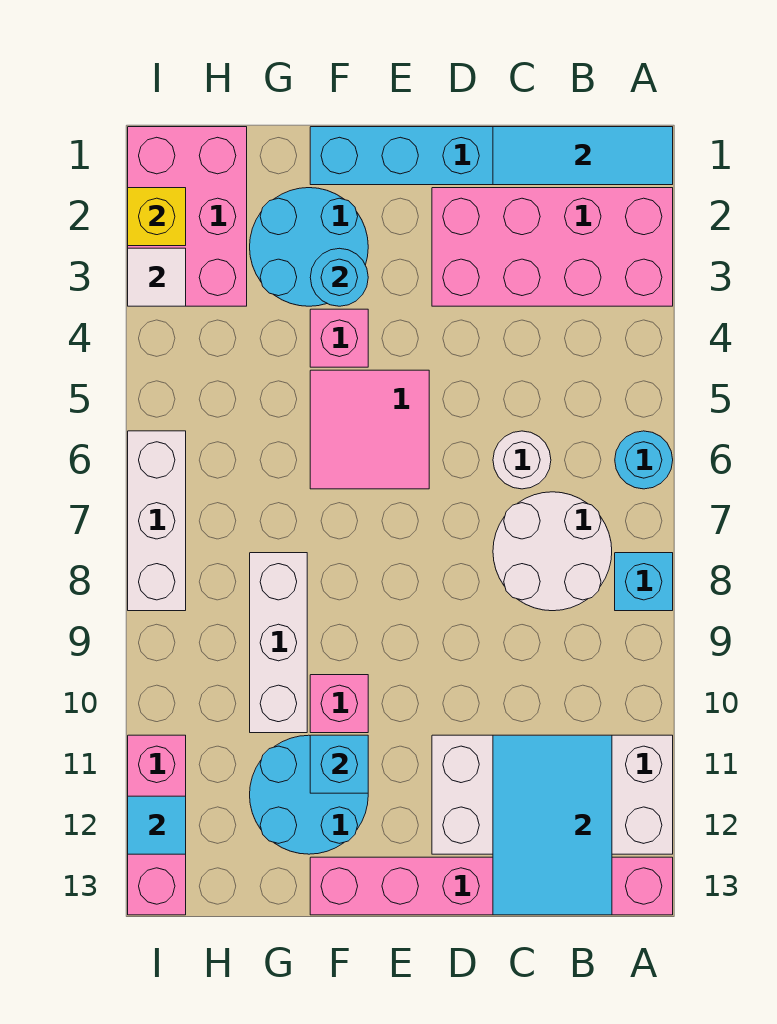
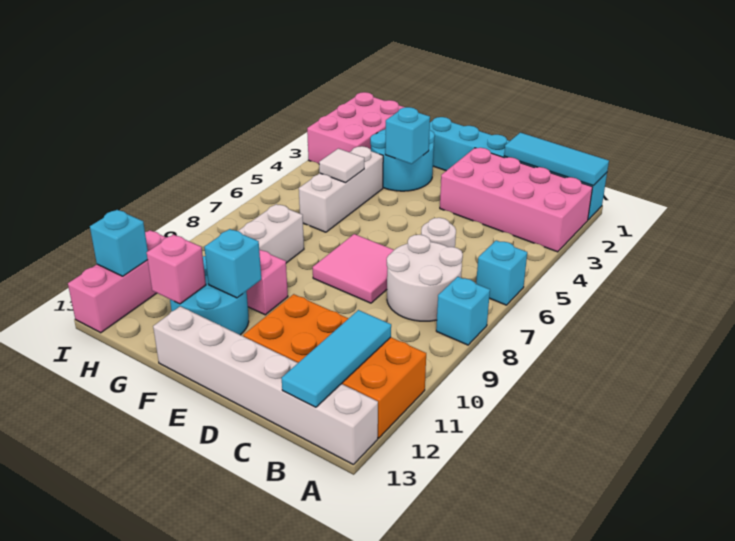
cyan round brick A6 level 1 -> cyan brick A6 level 1
white brick A11:D12 level 1 -> orange brick A11:D12 level 1
pink brick A13:F13 level 1 -> white brick A13:F13 level 1
cyan tile B11:C13 level 2 -> cyan tile B11:B13 level 2
pink tile E5:F6 level 1 -> pink tile D7:E8 level 1
cyan round brick F3 level 2 -> cyan brick F3 level 2
pink brick F4 level 1 -> pink brick G12 level 2
yellow brick I2 level 2 -> none
white tile I3 level 2 -> white tile G5 level 2
white brick I6:I8 level 1 -> white brick G4:G6 level 1
cyan tile I12 level 2 -> cyan brick I12 level 2

